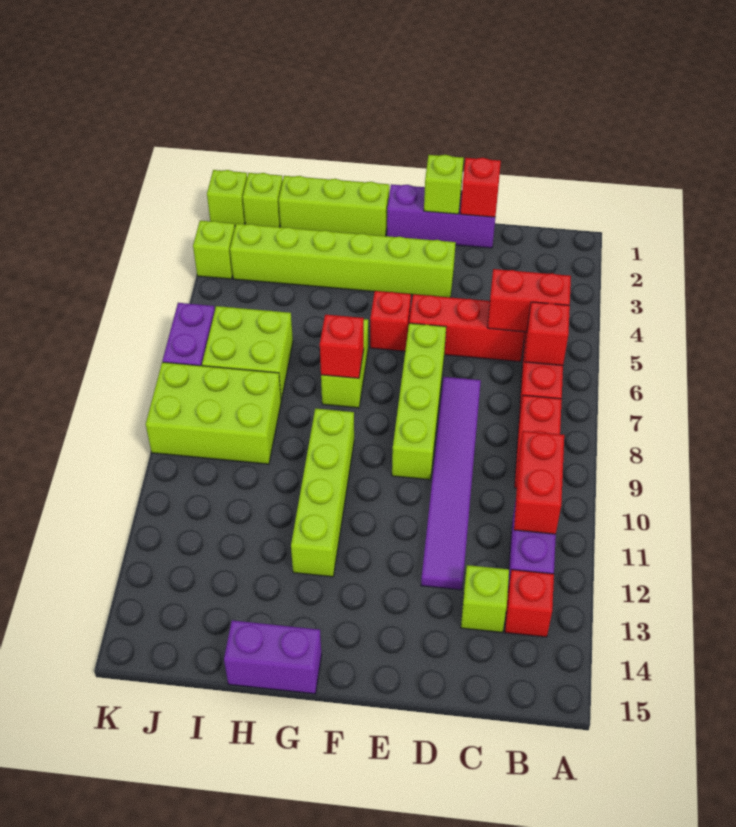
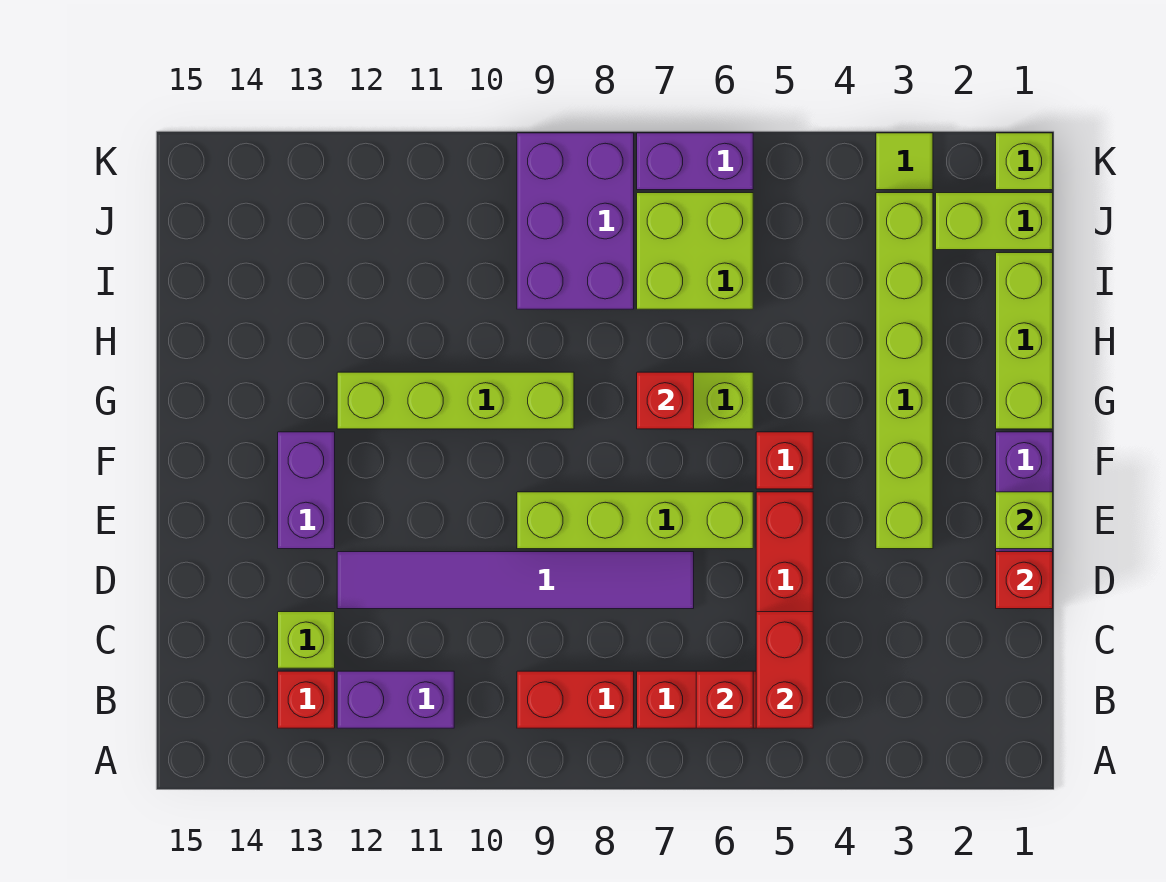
red brick B10:B11 level 2 -> none
purple brick G15:H15 level 1 -> purple brick E13:F13 level 1
lime brick I8:K9 level 1 -> purple brick I8:K9 level 1
lime brick J1 level 1 -> lime brick J1:J2 level 1
lime brick K3 level 1 -> lime tile K3 level 1

